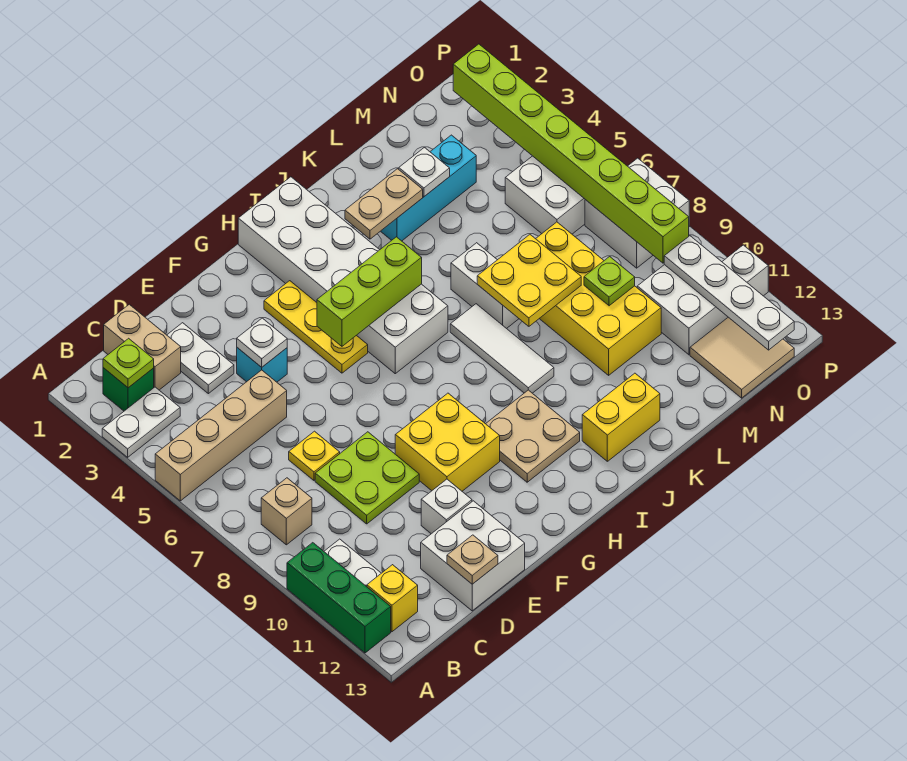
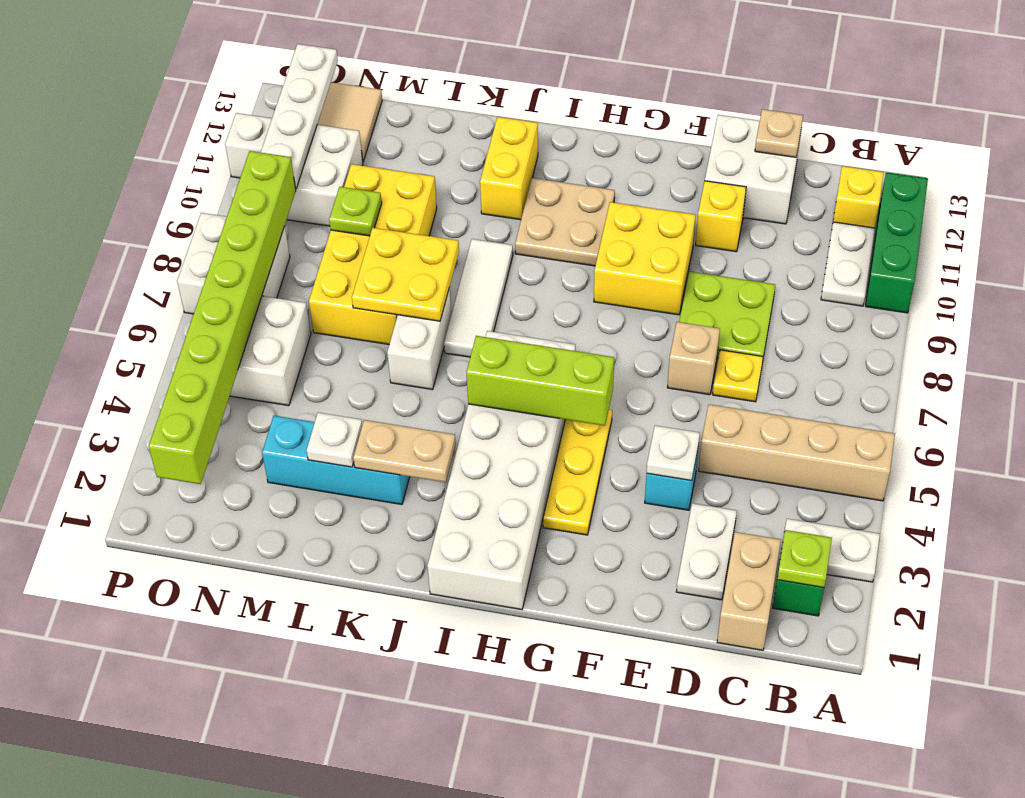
tan brick B8 level 1 -> tan brick E7 level 1
white brick E11 level 1 -> yellow brick E11 level 1
yellow brick J12:K12 level 1 -> yellow brick J11:J12 level 1

